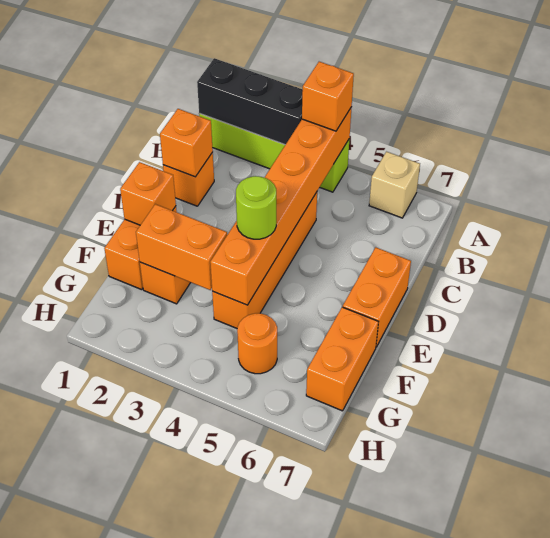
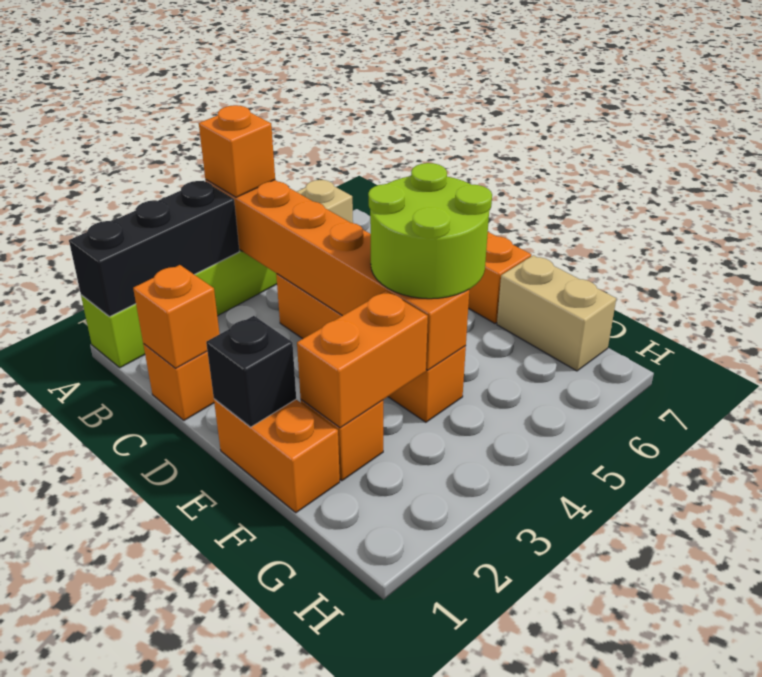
orange brick E1 level 2 -> black brick E1 level 2
lime round brick E4 level 3 -> lime round brick E4:F5 level 3
orange brick F7:G7 level 1 -> tan brick F7:G7 level 1
orange round brick G5 level 1 -> none

